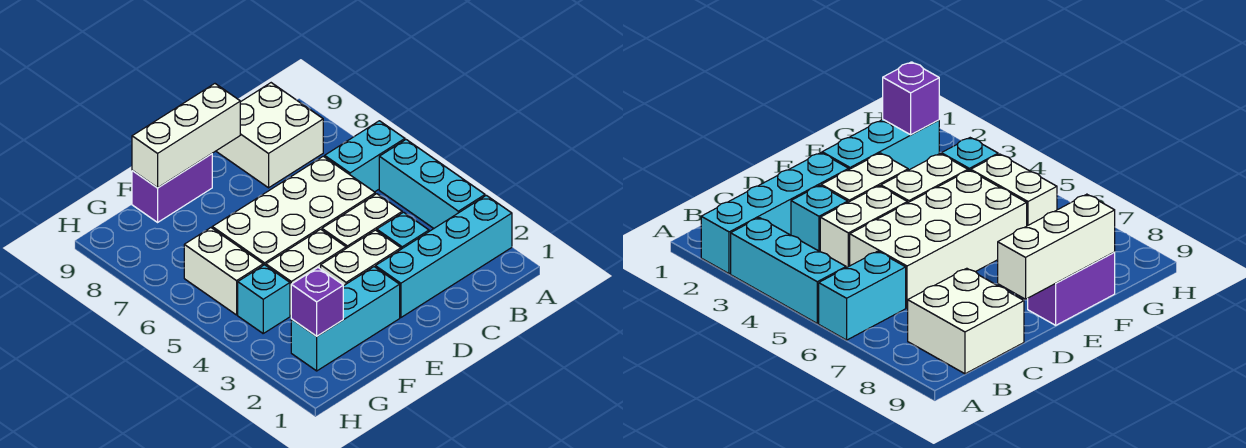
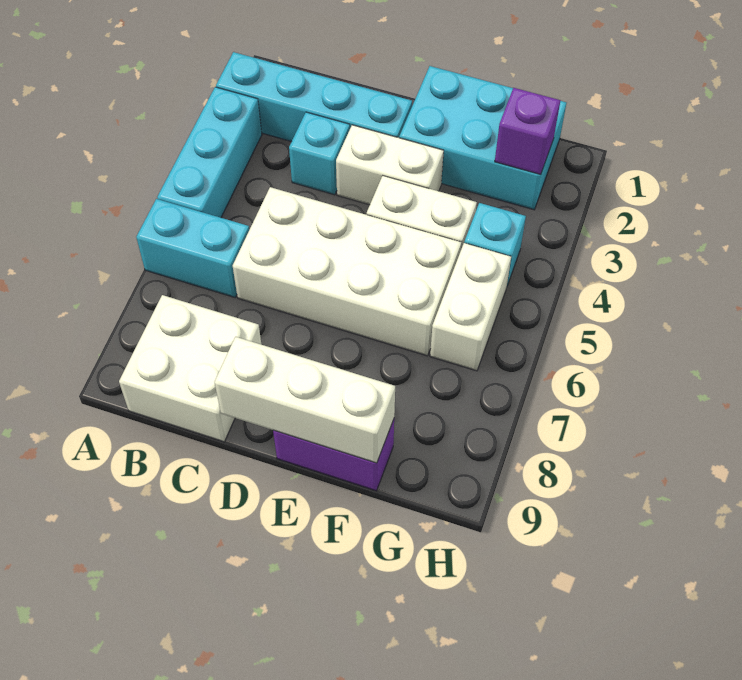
white brick C4:D4 level 1 -> none
cyan brick E2:G2 level 1 -> cyan brick E1:G2 level 1

